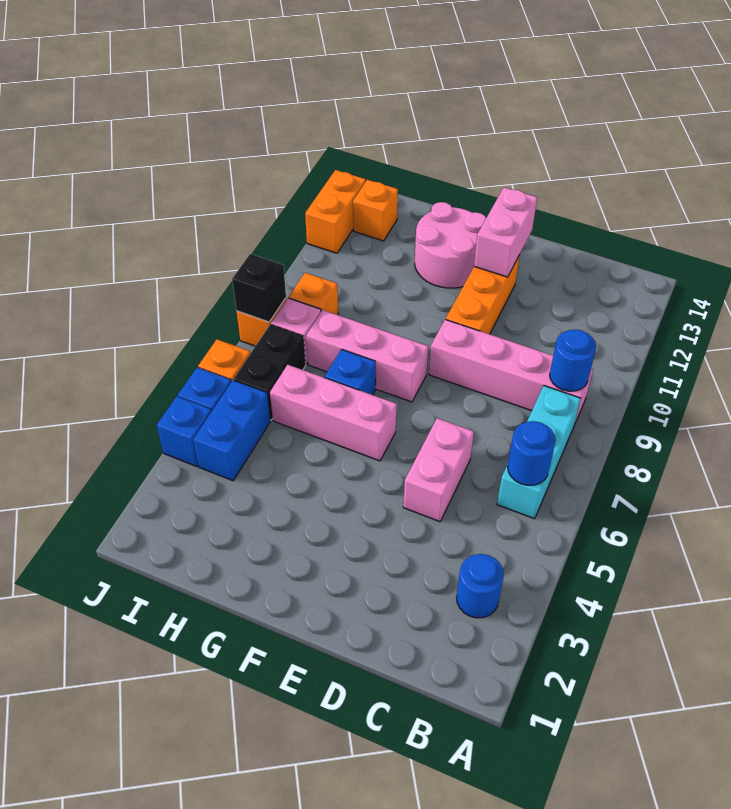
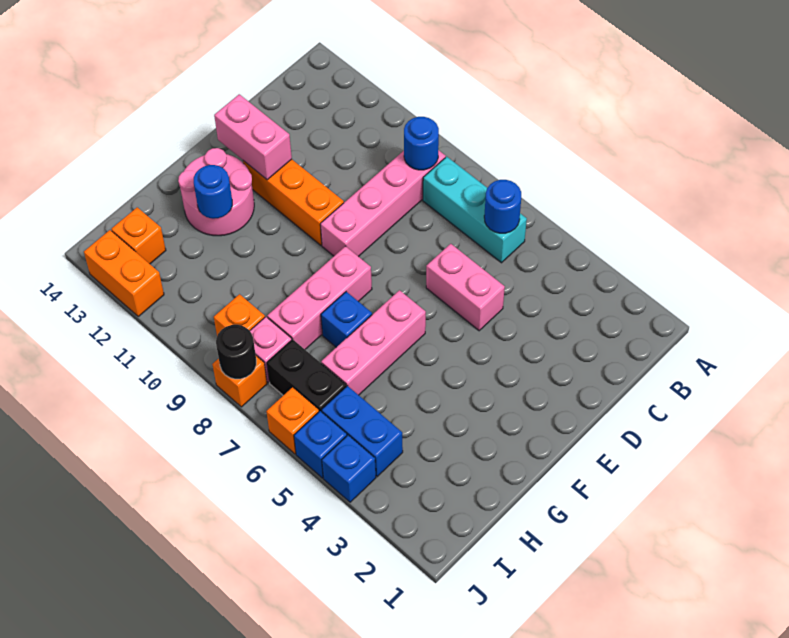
blue round brick B3 level 1 -> blue round brick G12 level 2
black brick J8 level 2 -> black round brick J8 level 2

